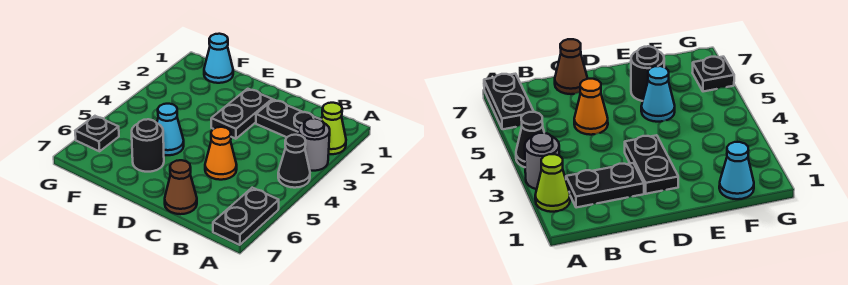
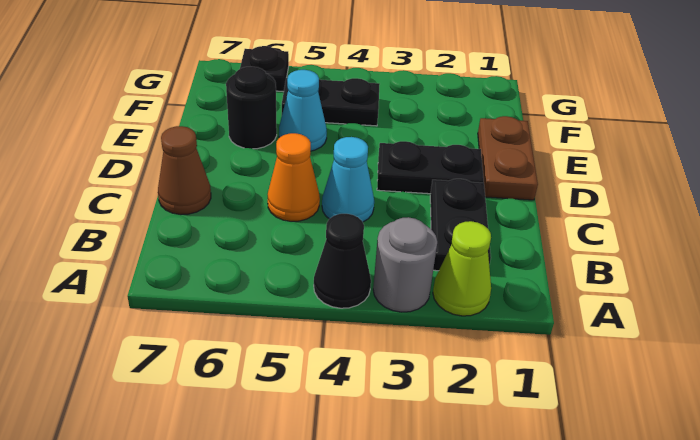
black plate A6:A7 level 1 -> black plate F4:F5 level 1
none -> brown plate D1:E1 level 1
cyan cone F1 level 1 -> cyan cone C4 level 1

